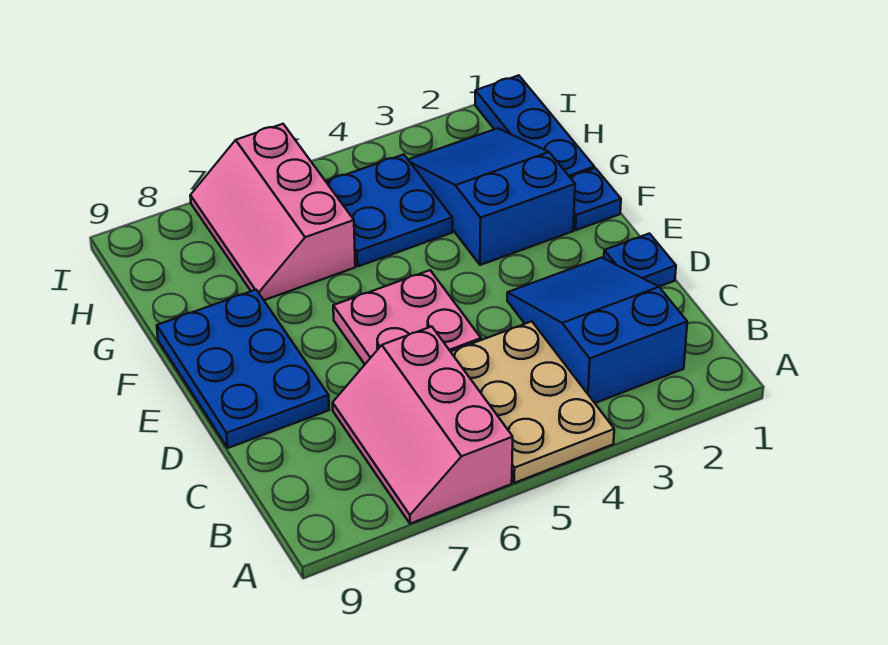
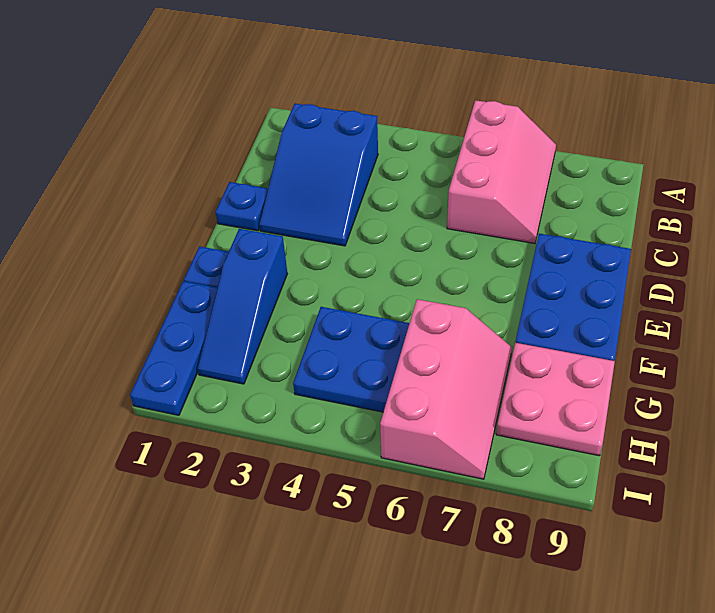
tan plate A4:C5 level 1 -> none
pink plate D5:E6 level 1 -> pink plate G8:H9 level 1
blue slope F2:H3 level 1 top F -> blue slope F2:H2 level 1 top F

